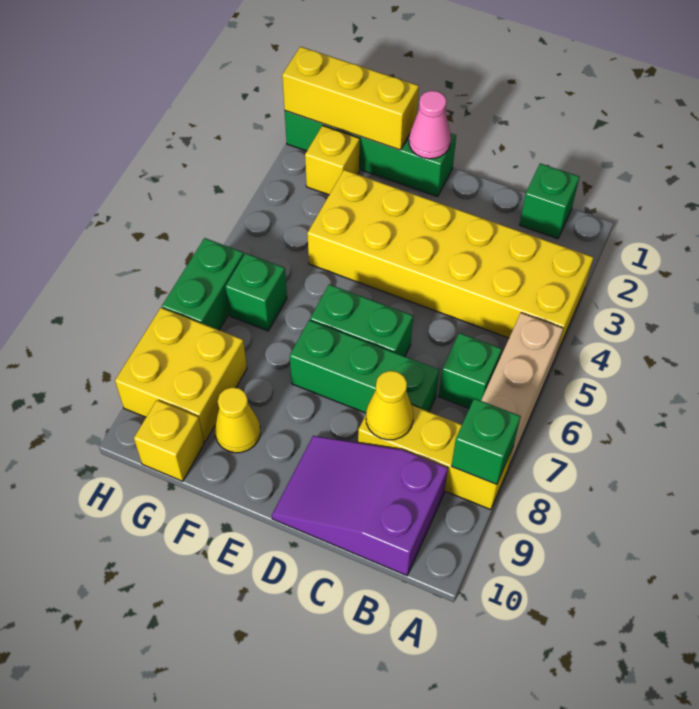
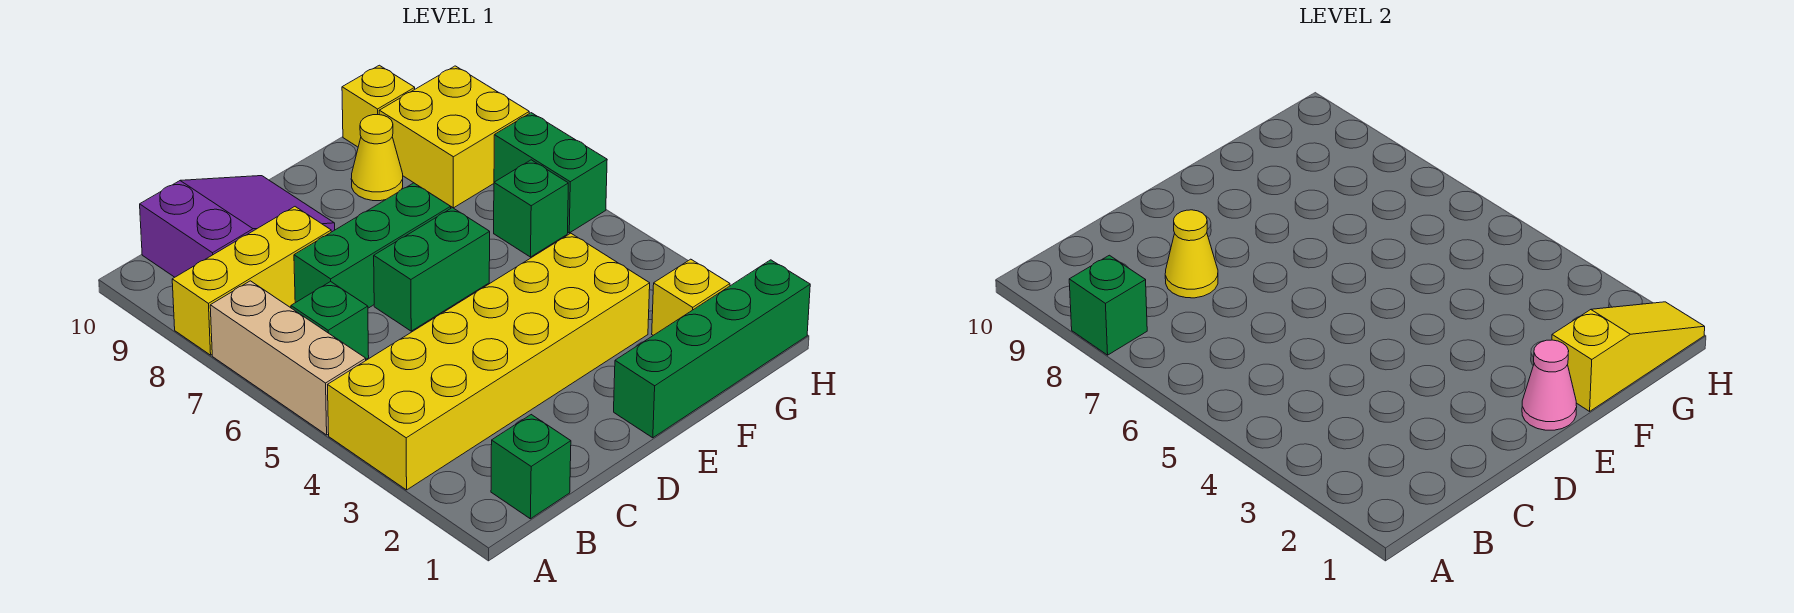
yellow brick F1:H1 level 2 -> yellow slope F1:H1 level 2 top F

